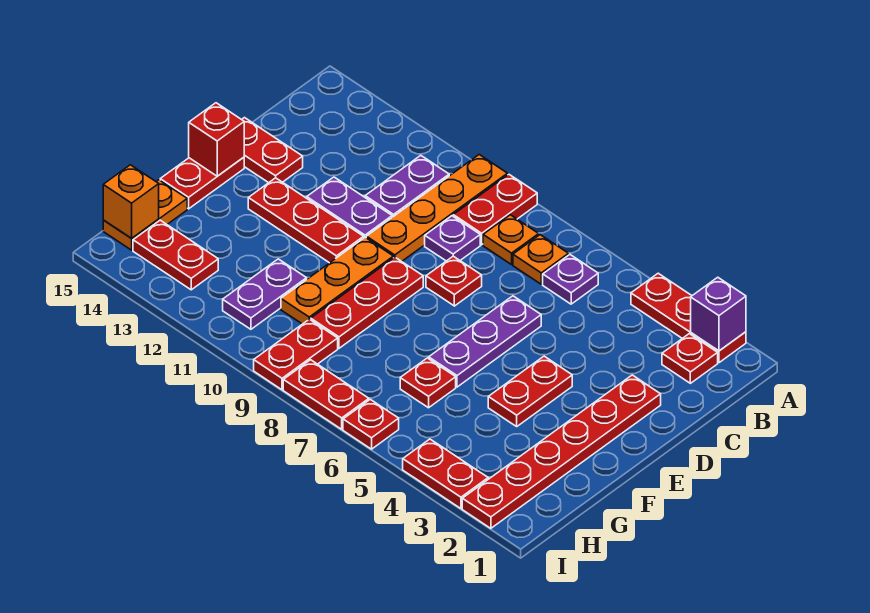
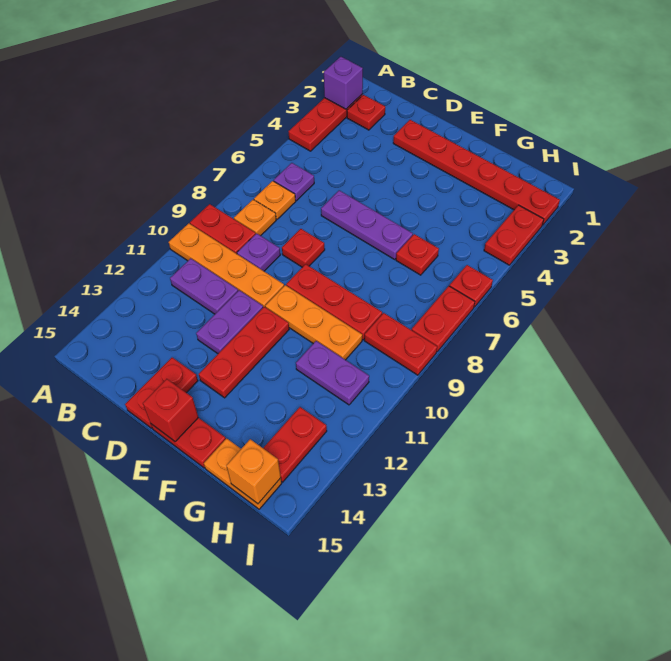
red plate E4:F4 level 1 -> none

